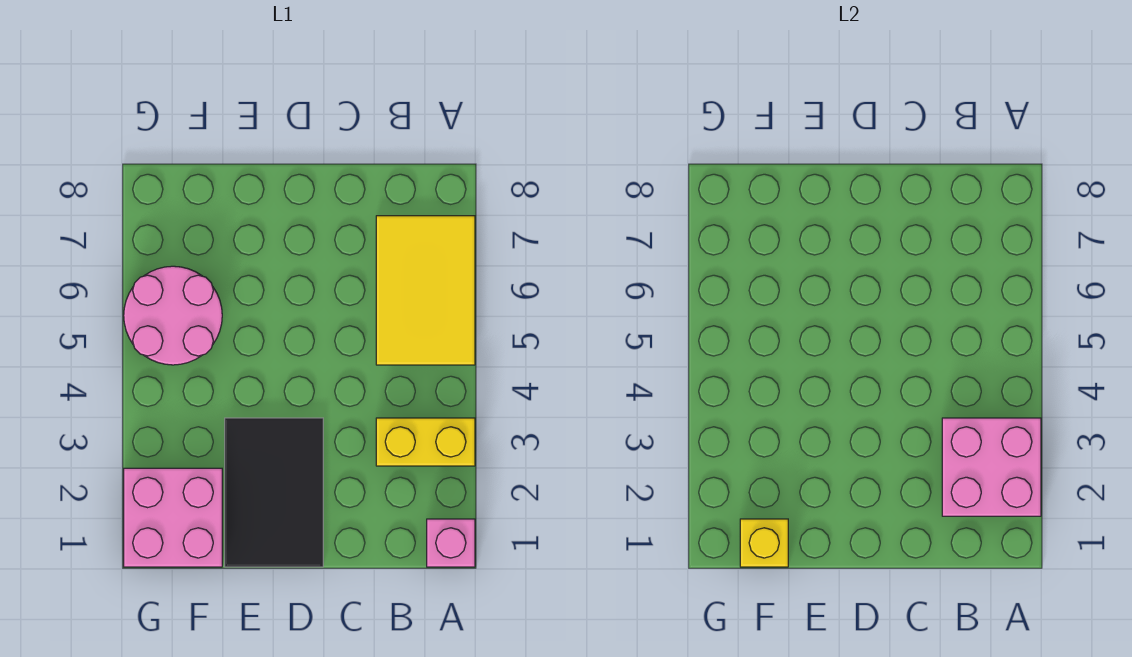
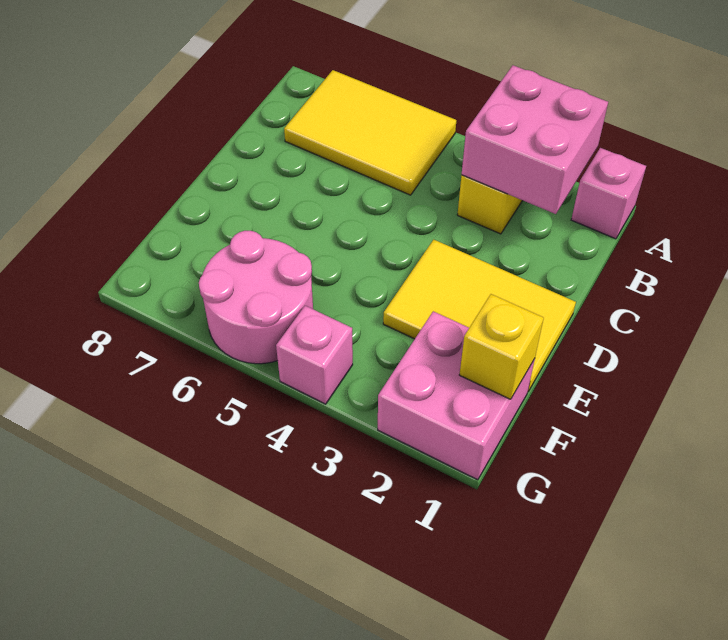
black tile D1:E3 level 1 -> yellow tile D1:E3 level 1
none -> pink brick G4 level 1

